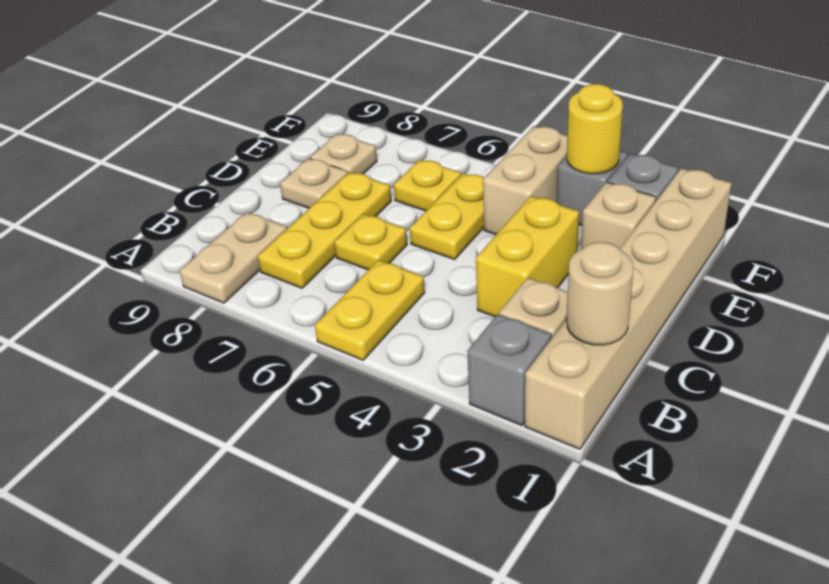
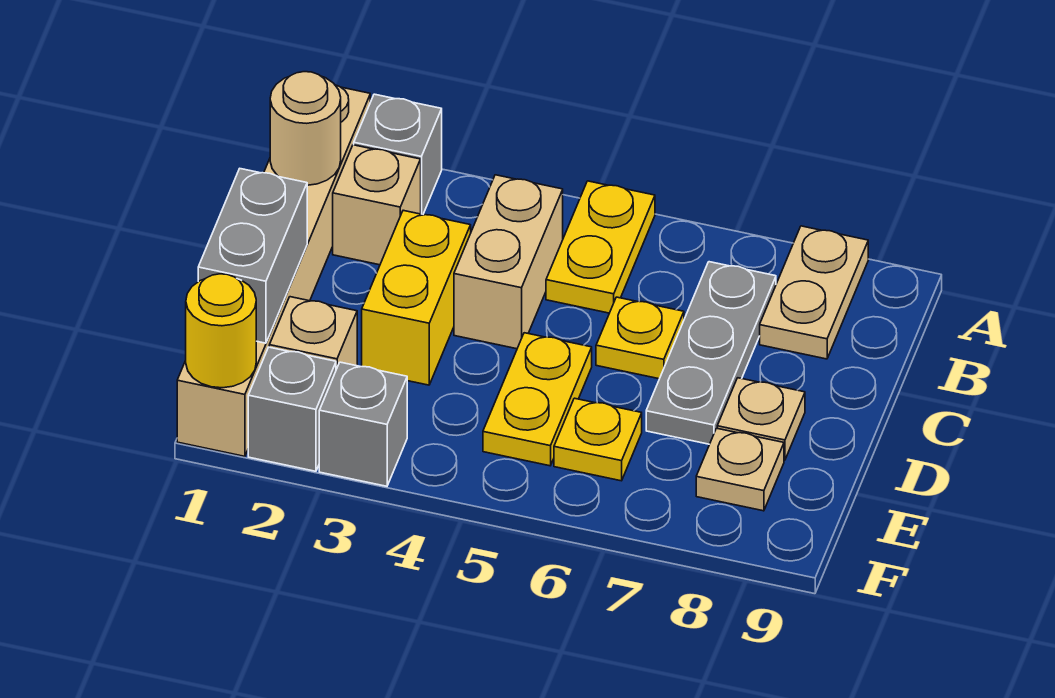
yellow plate B7:D7 level 1 -> grey plate B7:D7 level 1
none -> grey brick D1:E1 level 2
tan brick E4:F4 level 1 -> tan brick B4:C4 level 1
yellow round brick F3 level 2 -> yellow round brick F1 level 2

